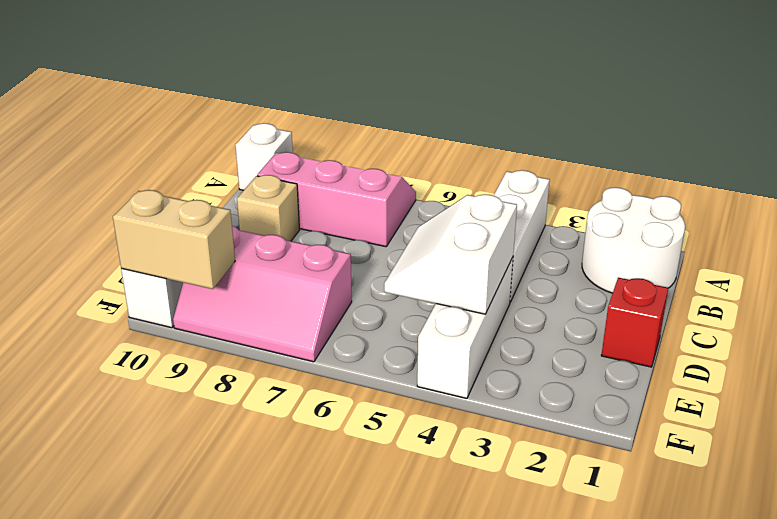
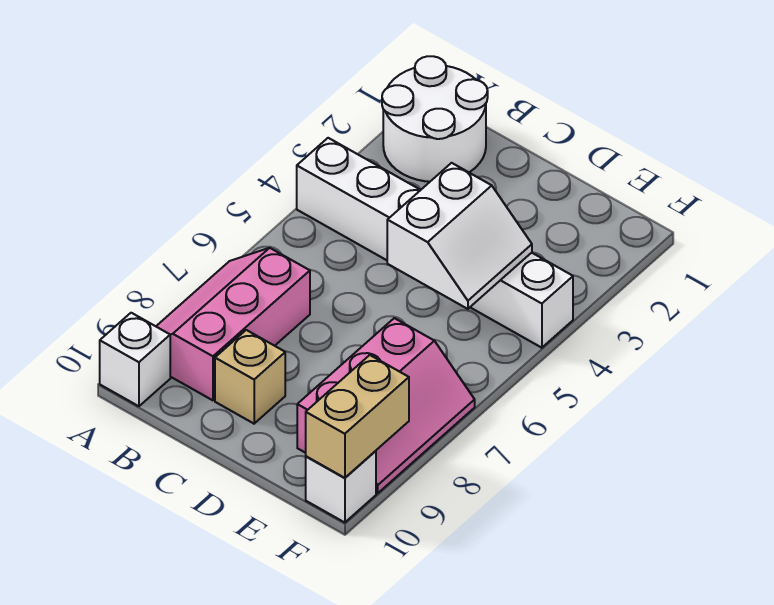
red brick D1 level 1 -> none
white slope D4:E5 level 2 top 4 -> white slope D4:E5 level 2 top D

